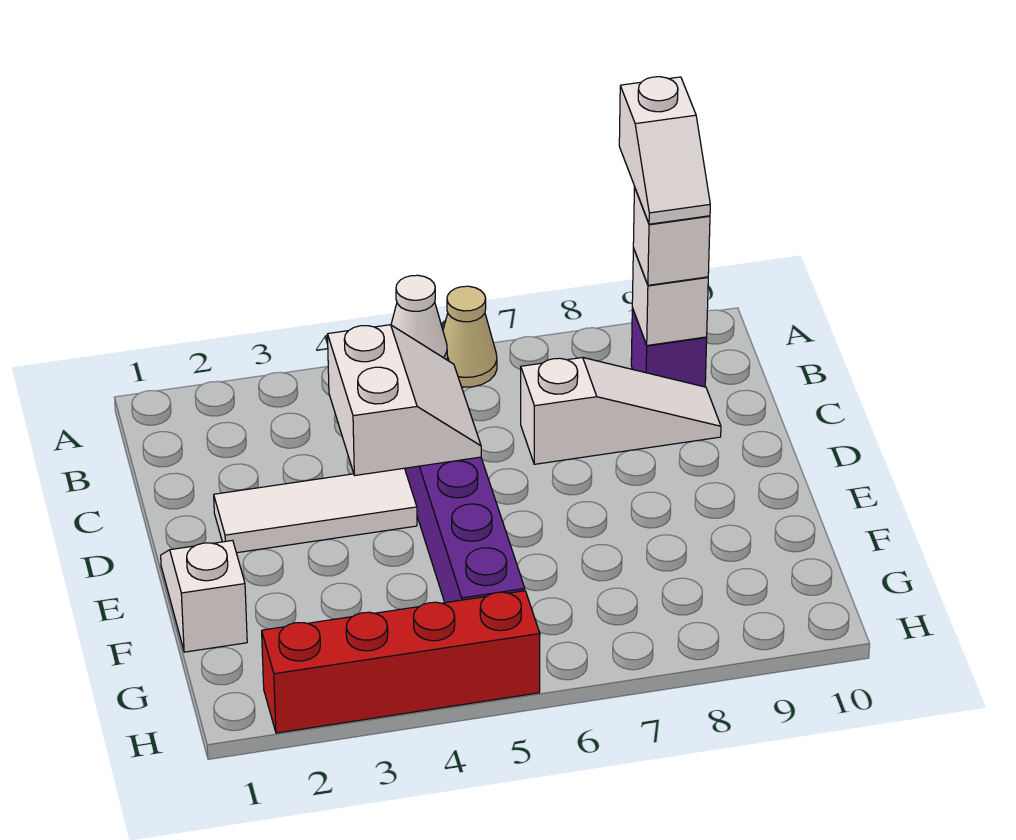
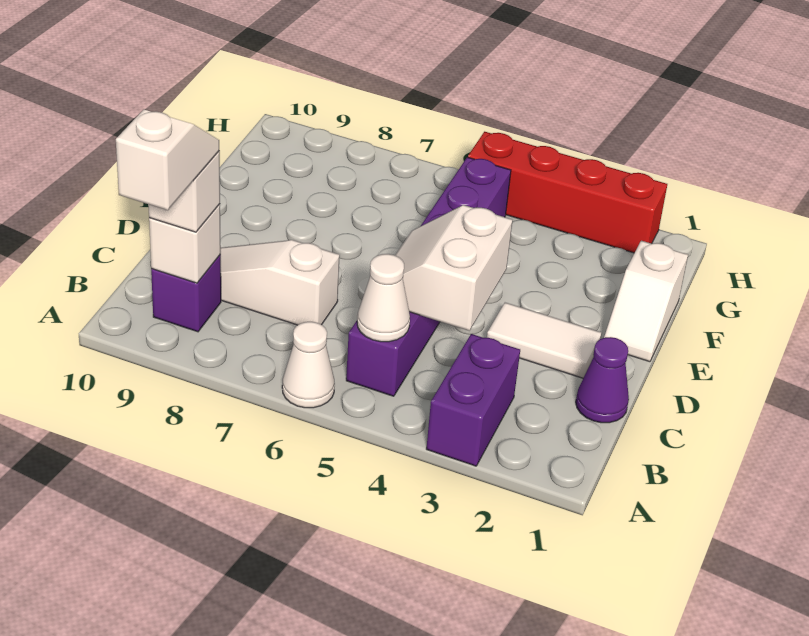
none -> purple brick A3:B3 level 1
tan cone A6 level 1 -> white cone A6 level 1
none -> purple cone C1 level 1
white tile D2:D4 level 1 -> white tile D2:D3 level 1

